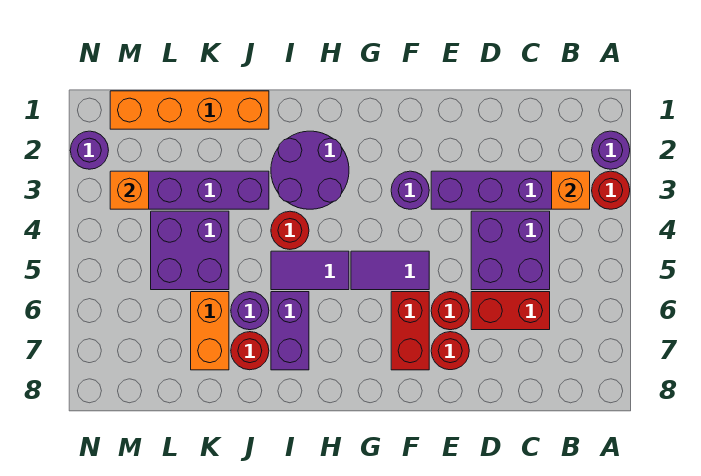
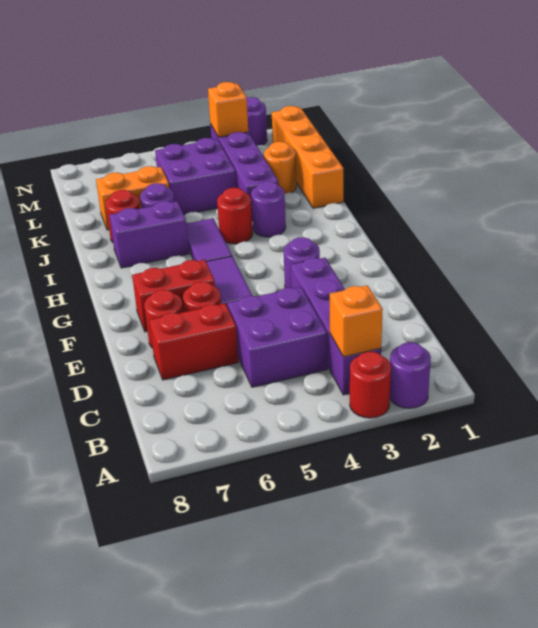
red brick C6:D6 level 1 -> red brick D6:D7 level 1
purple round brick H2:I3 level 1 -> purple round brick I3 level 1
none -> orange round brick K2 level 1

